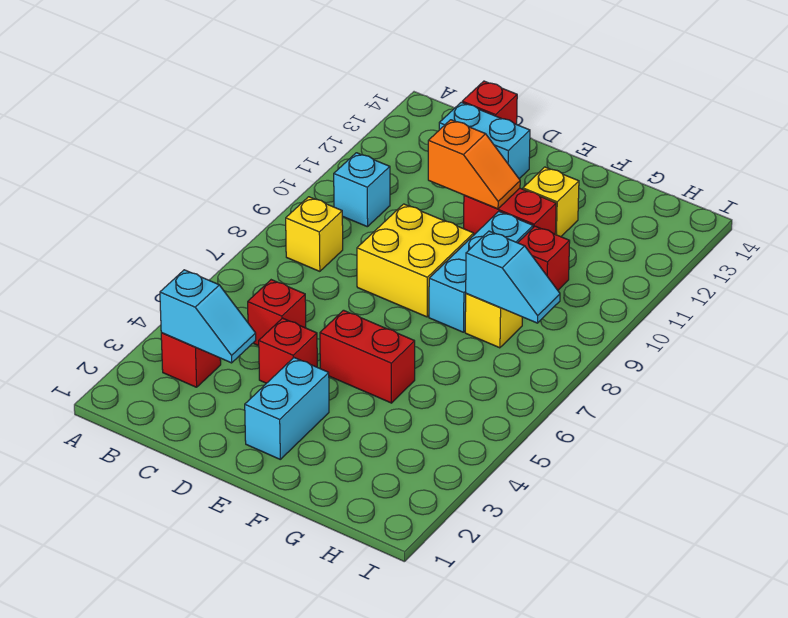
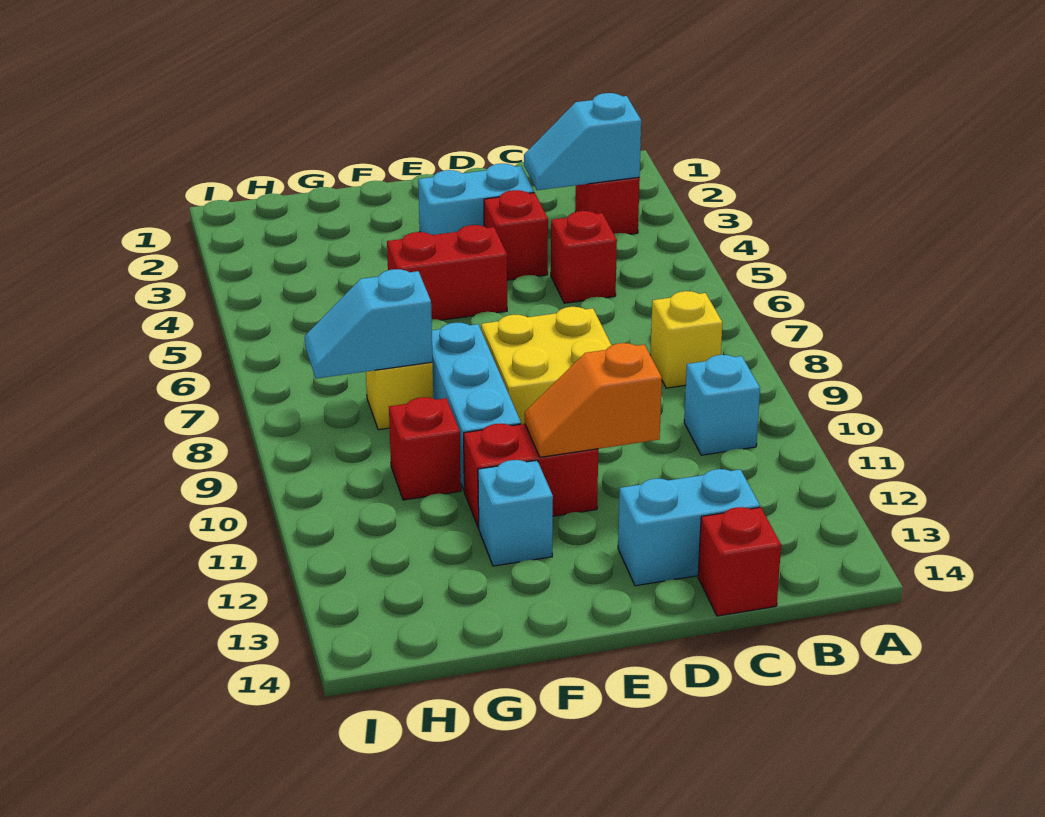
cyan brick E2:E3 level 1 -> cyan brick D3:E3 level 1
yellow brick F12 level 1 -> cyan brick F12 level 1

